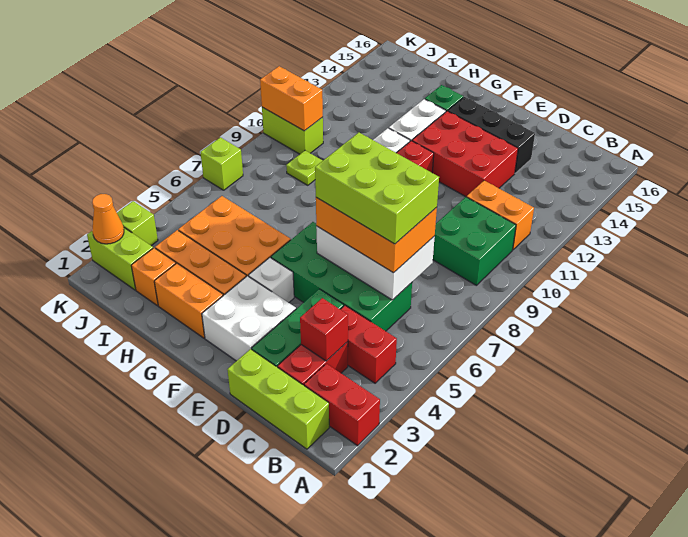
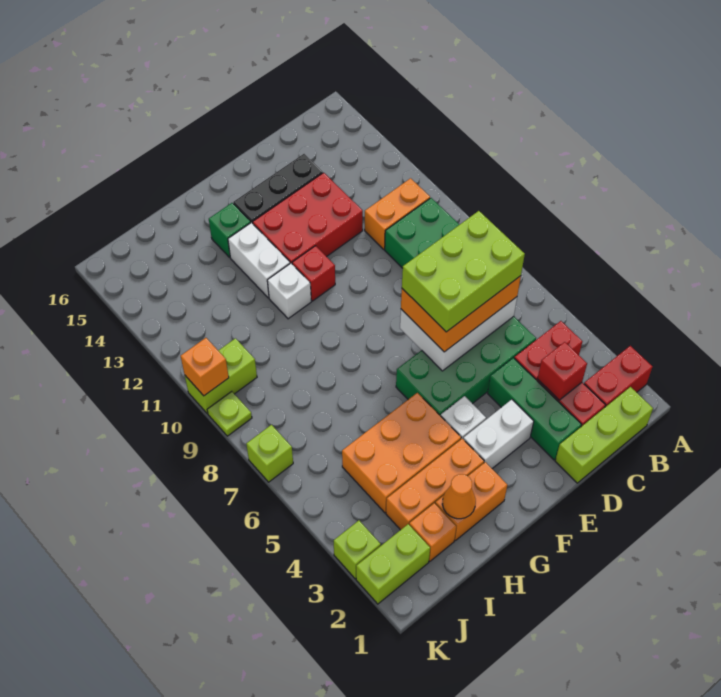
white brick E2:F3 level 1 -> white brick E3:F3 level 1
lime plate I9 level 1 -> lime plate K9 level 1
orange brick J10:K10 level 2 -> orange brick K10 level 2
orange cone K2 level 2 -> orange cone H2 level 2

